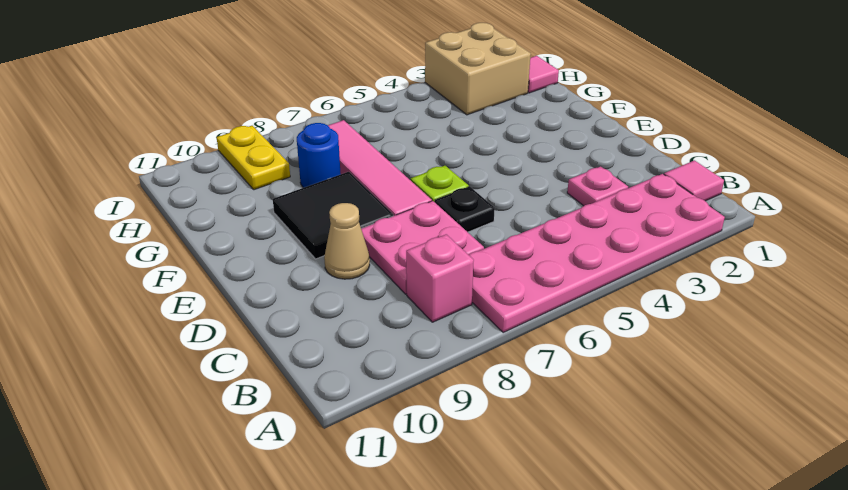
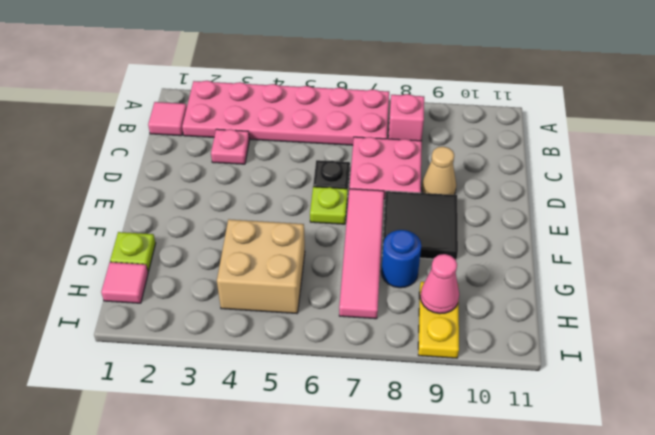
none -> lime plate G1 level 1
tan brick H2:I3 level 1 -> tan brick G4:H5 level 1
none -> pink cone H9 level 2

